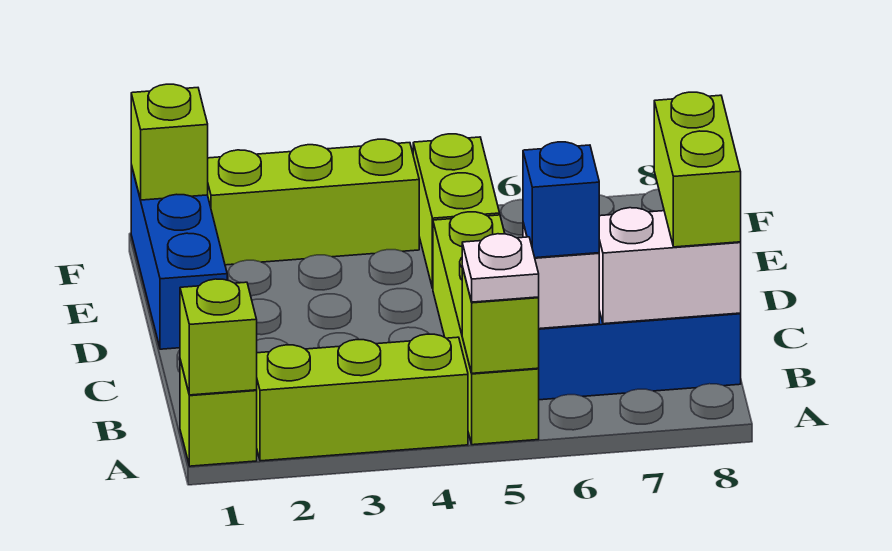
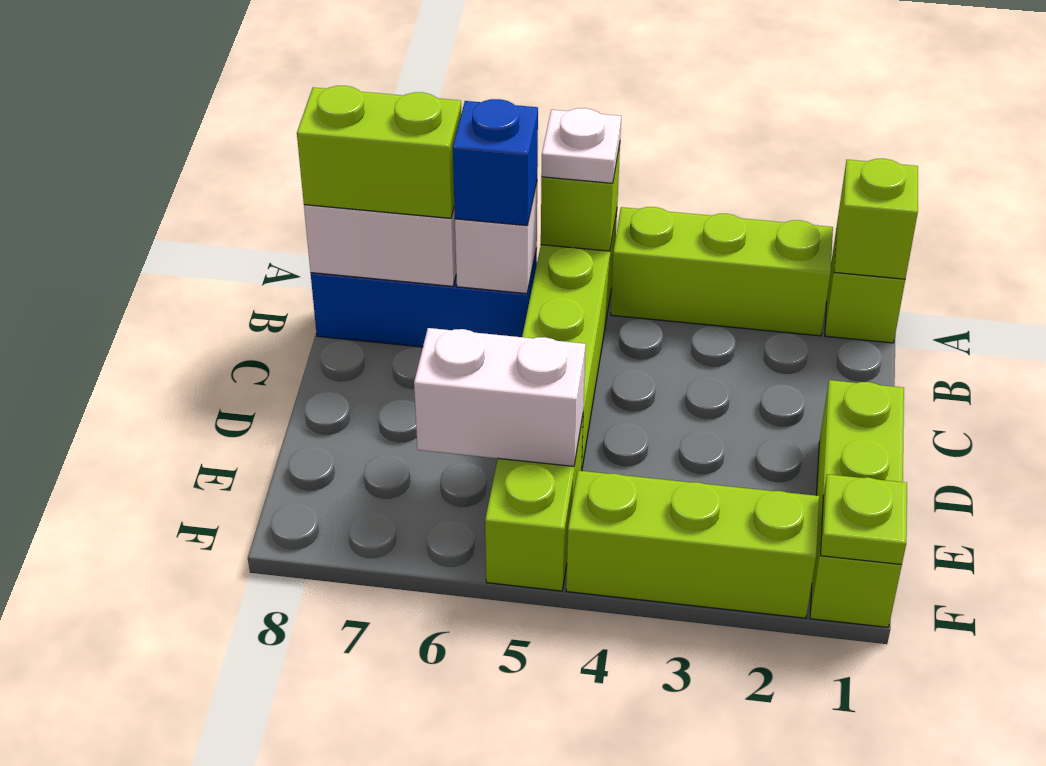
lime brick B8:C8 level 3 -> lime brick B7:B8 level 3
blue brick D1:F1 level 1 -> lime brick D1:F1 level 1
none -> white brick E5:E6 level 2
lime brick F1 level 2 -> lime plate F1 level 2

